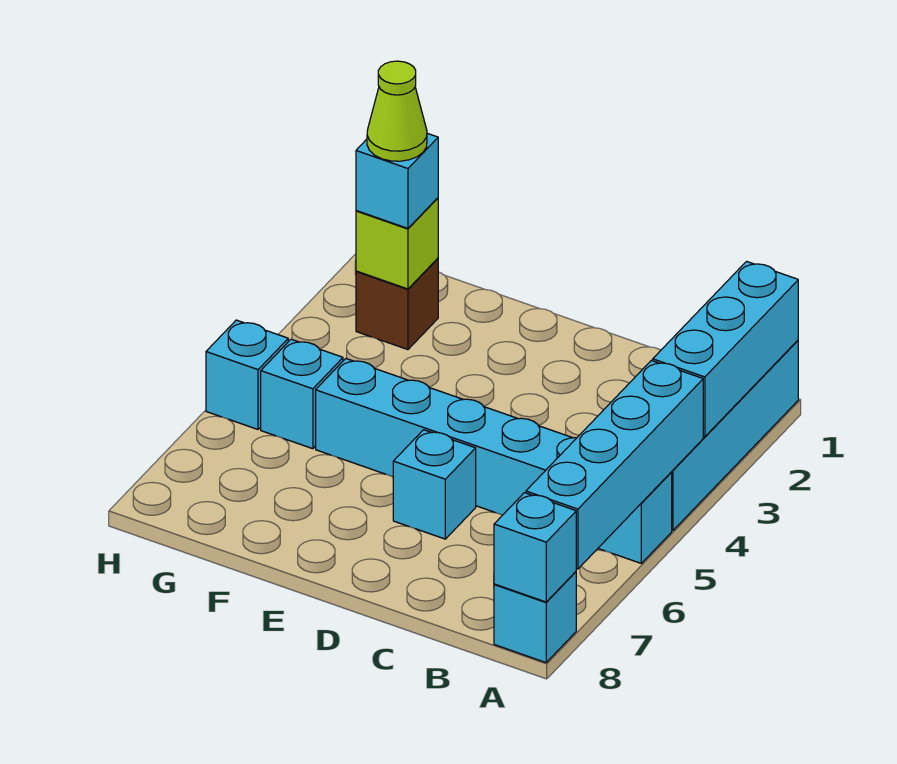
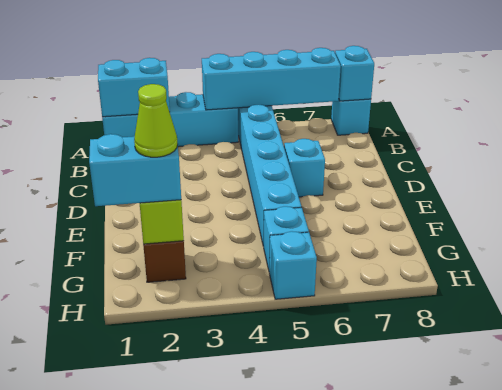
cyan brick A1:A3 level 2 -> cyan brick A1:A2 level 2
cyan brick G2 level 3 -> cyan brick G1:G2 level 3

